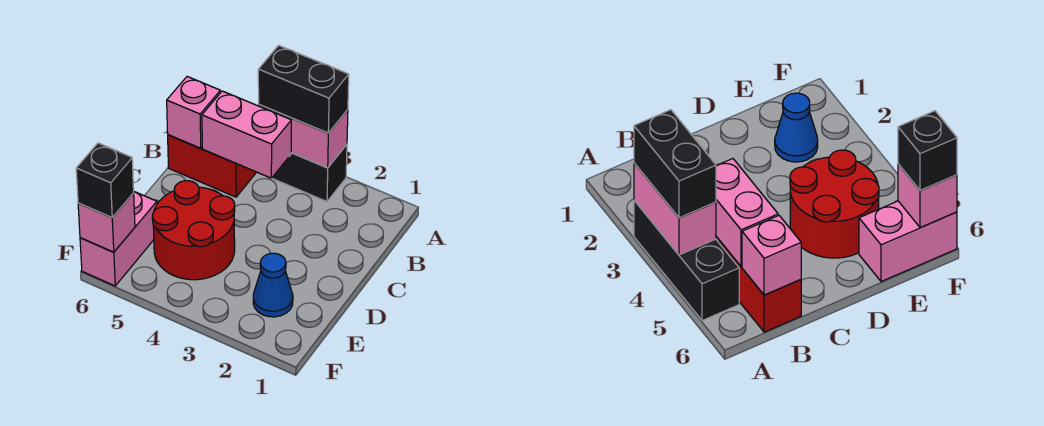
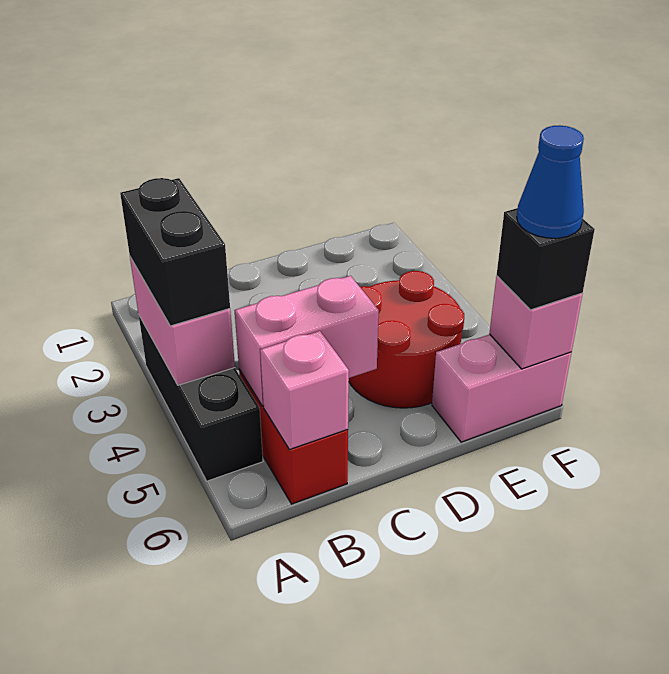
pink brick B4:B5 level 2 -> pink brick B5:C5 level 2
blue cone E2 level 1 -> blue cone F6 level 4

